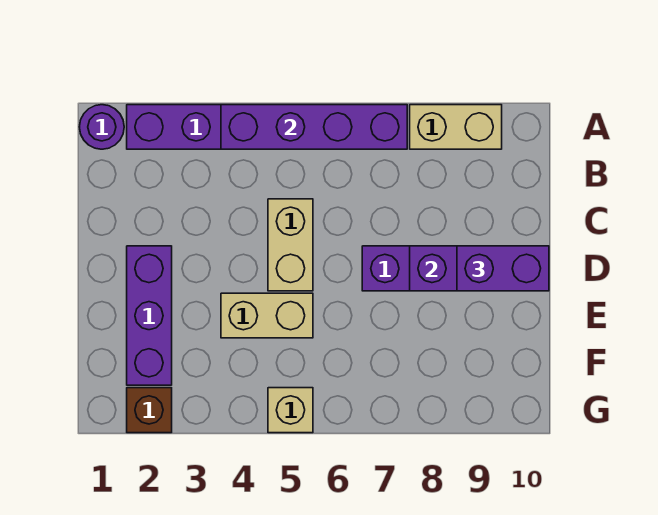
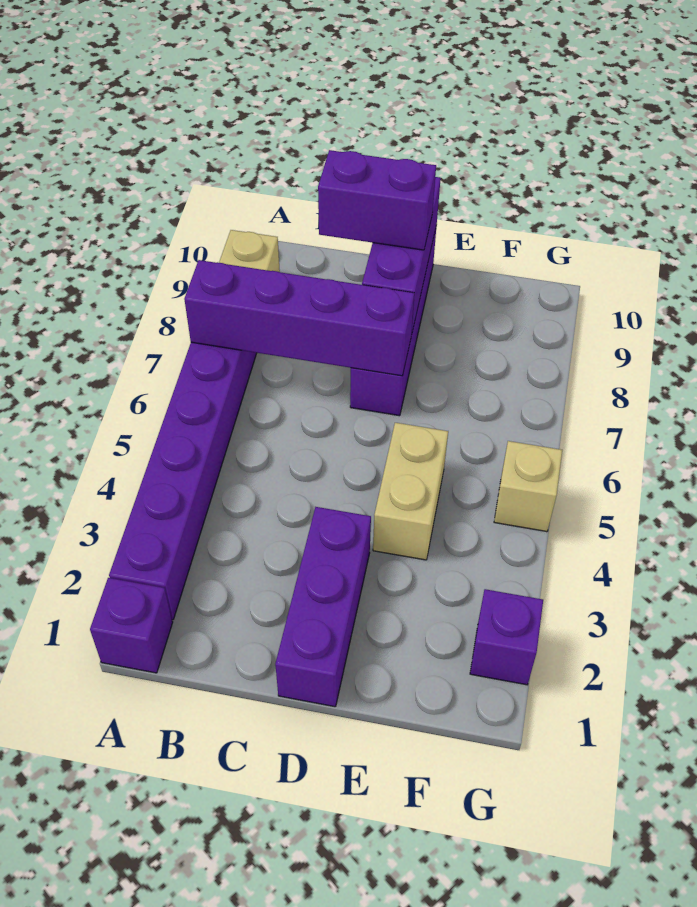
purple round brick A1 level 1 -> purple brick A1 level 1
purple brick A4:A7 level 2 -> purple brick A7:D7 level 2
tan brick C5:D5 level 1 -> none
purple brick D2:F2 level 1 -> purple brick D1:D3 level 1
purple brick D9:D10 level 3 -> purple brick C9:D9 level 3
brown brick G2 level 1 -> purple brick G2 level 1

